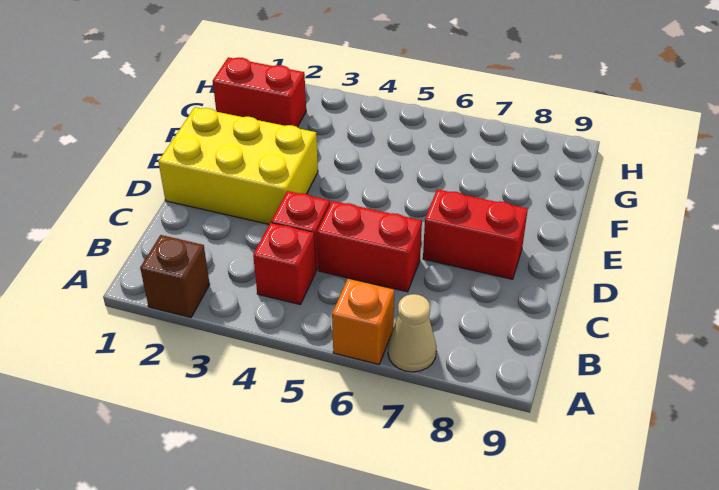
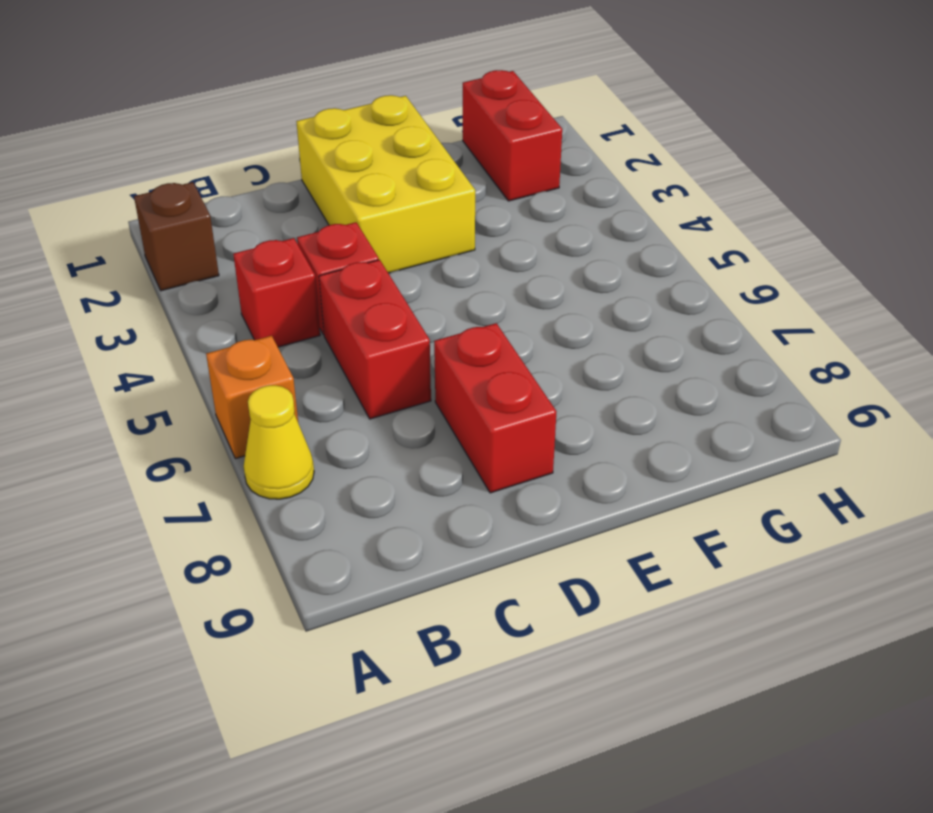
tan cone A7 level 1 -> yellow cone A7 level 1

